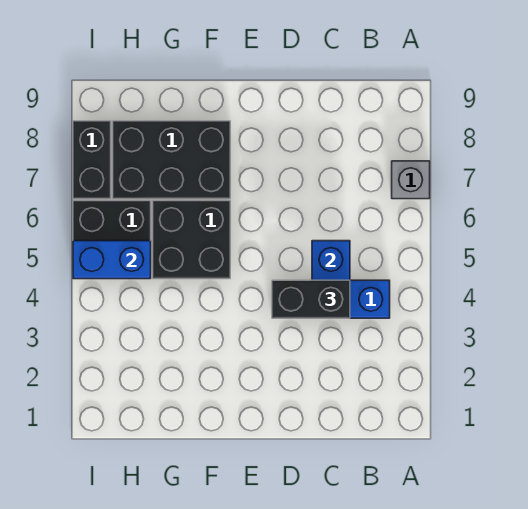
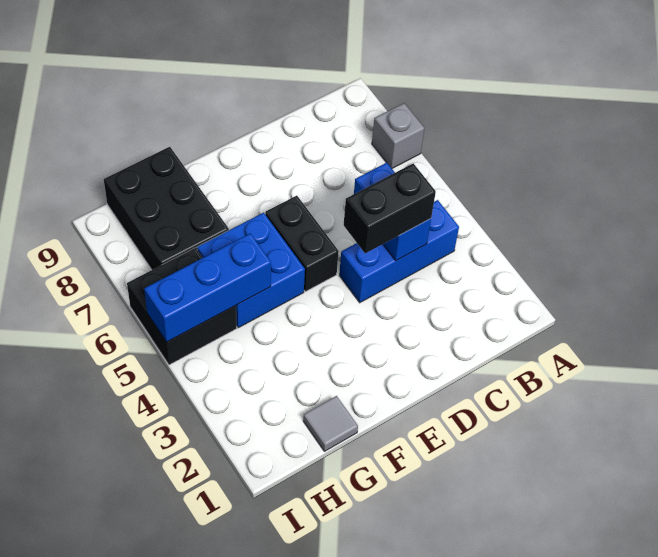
black brick F5:G6 level 1 -> blue brick F5:G6 level 1
black brick F7:H8 level 1 -> black brick G7:H9 level 1
none -> grey tile G1 level 1
blue brick H5:I5 level 2 -> blue brick G5:I5 level 2
black brick I7:I8 level 1 -> black brick E5:E6 level 1

